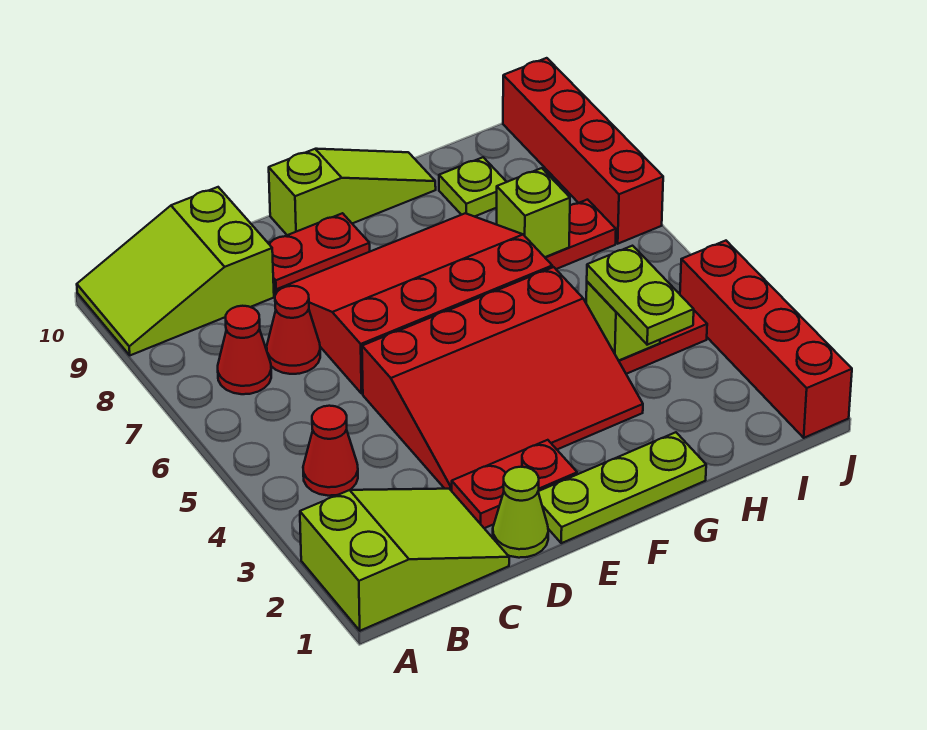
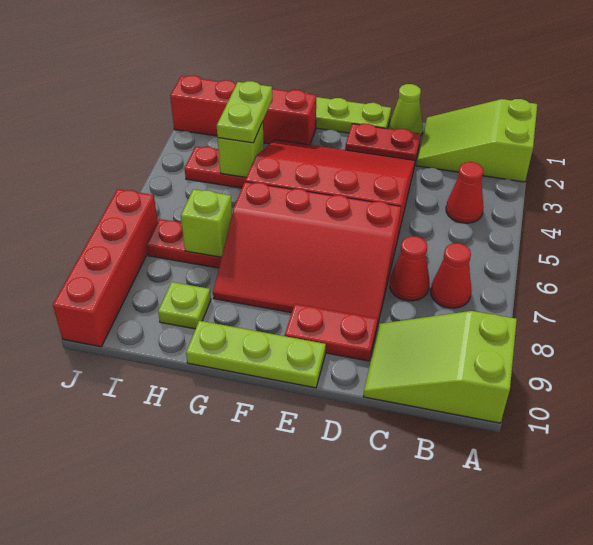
lime slope A9:C10 level 1 top C -> lime slope A9:C10 level 1 top A
lime slope E10:G10 level 1 top E -> lime plate E10:G10 level 1
red brick J1:J4 level 1 -> red brick G2:J2 level 1

